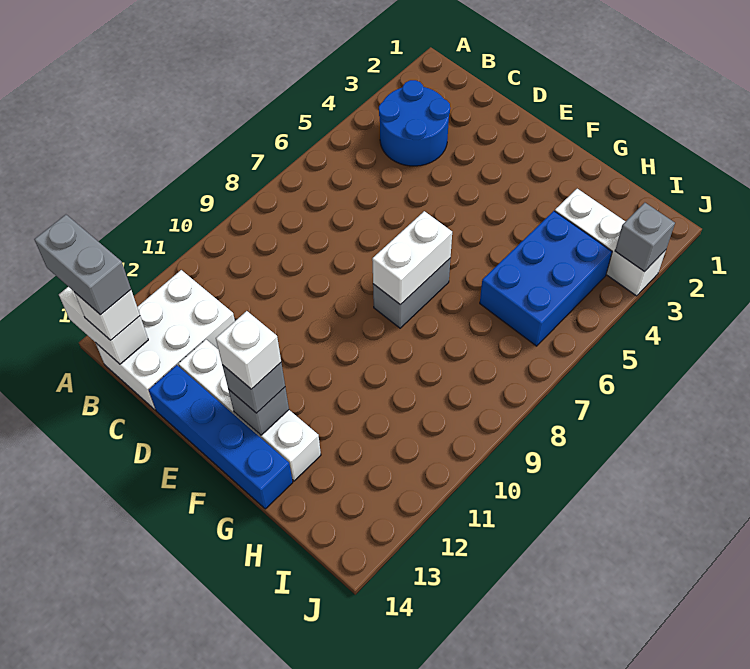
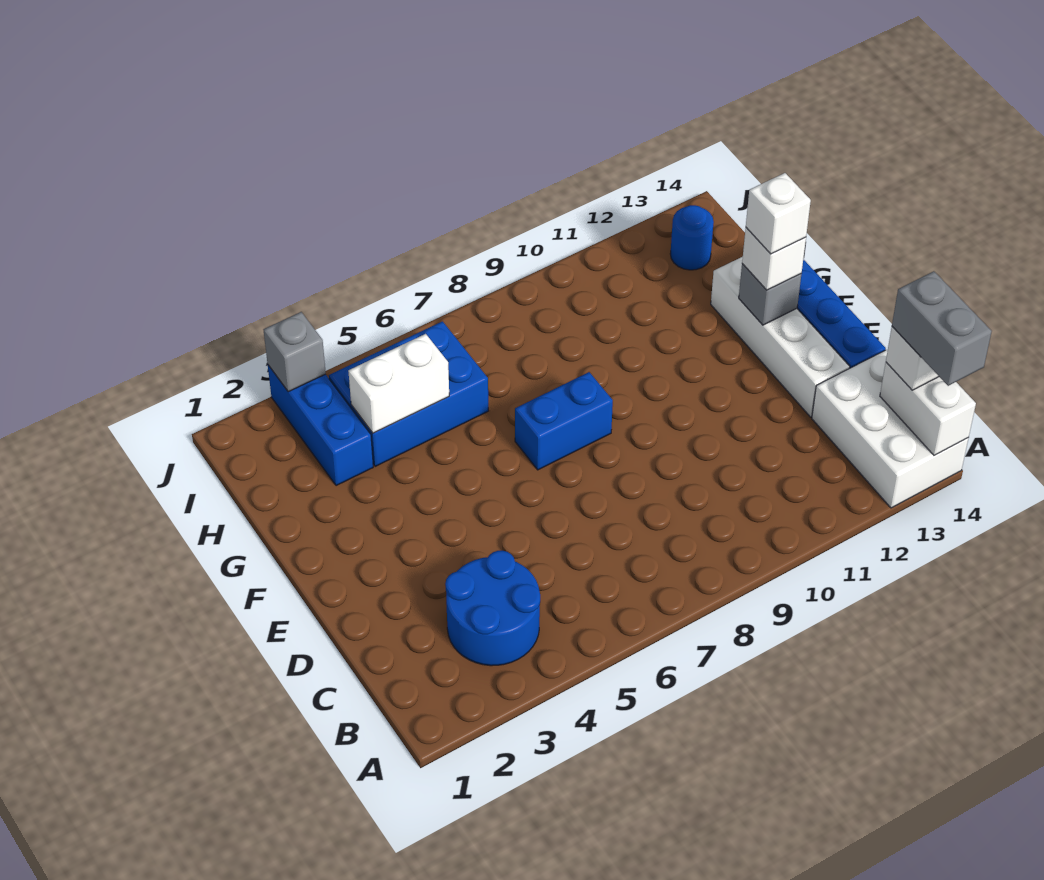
white brick B12:C14 level 1 -> white brick A13:C14 level 1
grey brick F7:F8 level 1 -> blue brick F7:F8 level 1
white brick F7:F8 level 2 -> white brick H4:H5 level 2
grey brick F13 level 3 -> white brick F13 level 3
white brick H3:J3 level 1 -> blue brick H3:J3 level 1
none -> blue round brick I13 level 1

